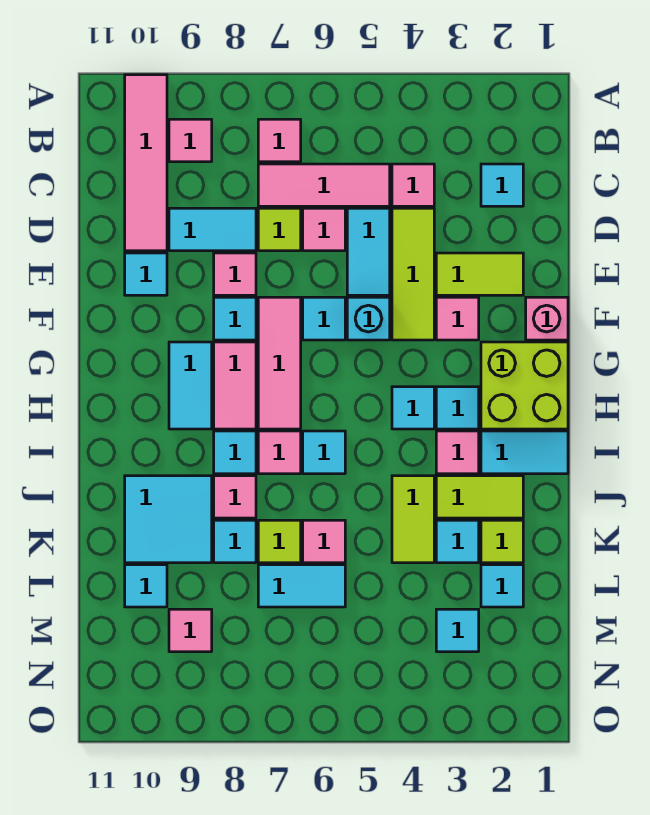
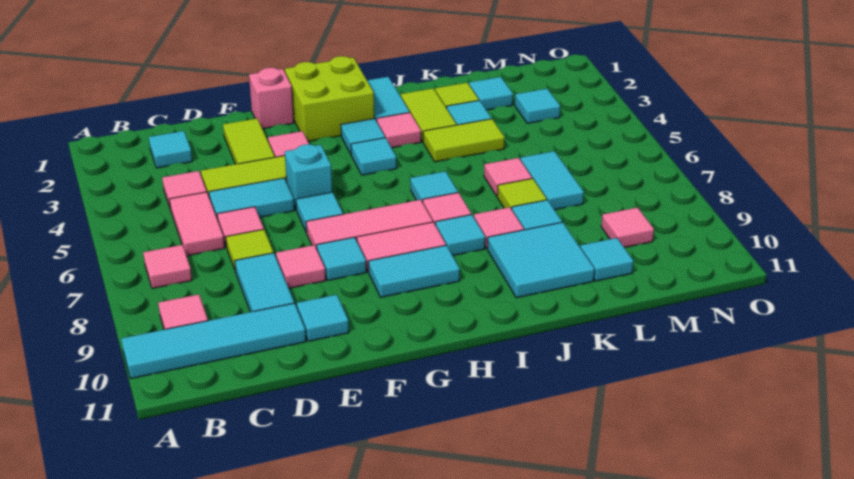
pink tile A10:D10 level 1 -> cyan tile A10:D10 level 1
pink tile C5:C7 level 1 -> pink tile C5:C6 level 1

